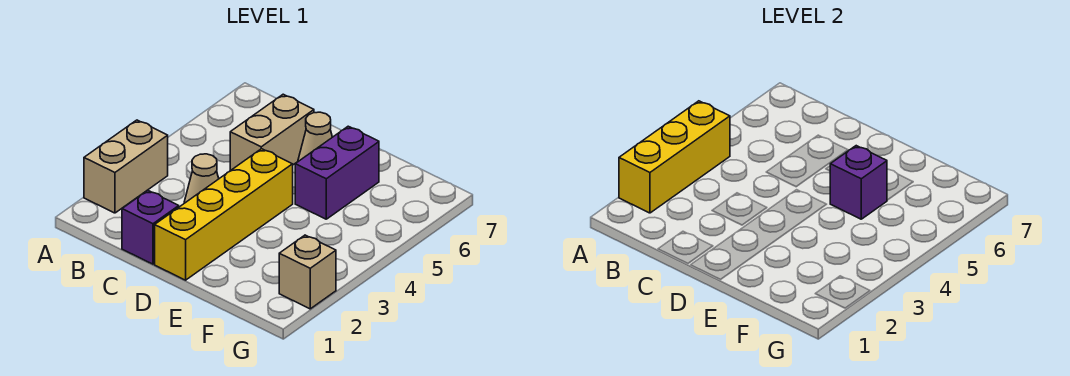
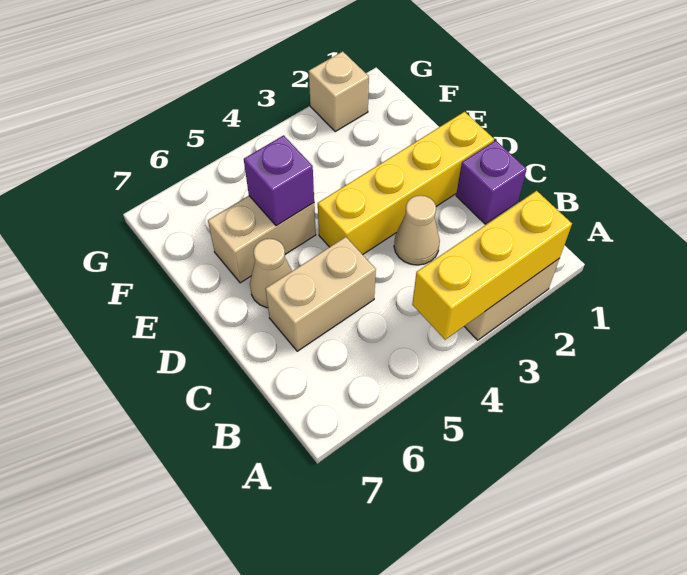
purple brick E5:E6 level 1 -> tan brick E5:E6 level 1

